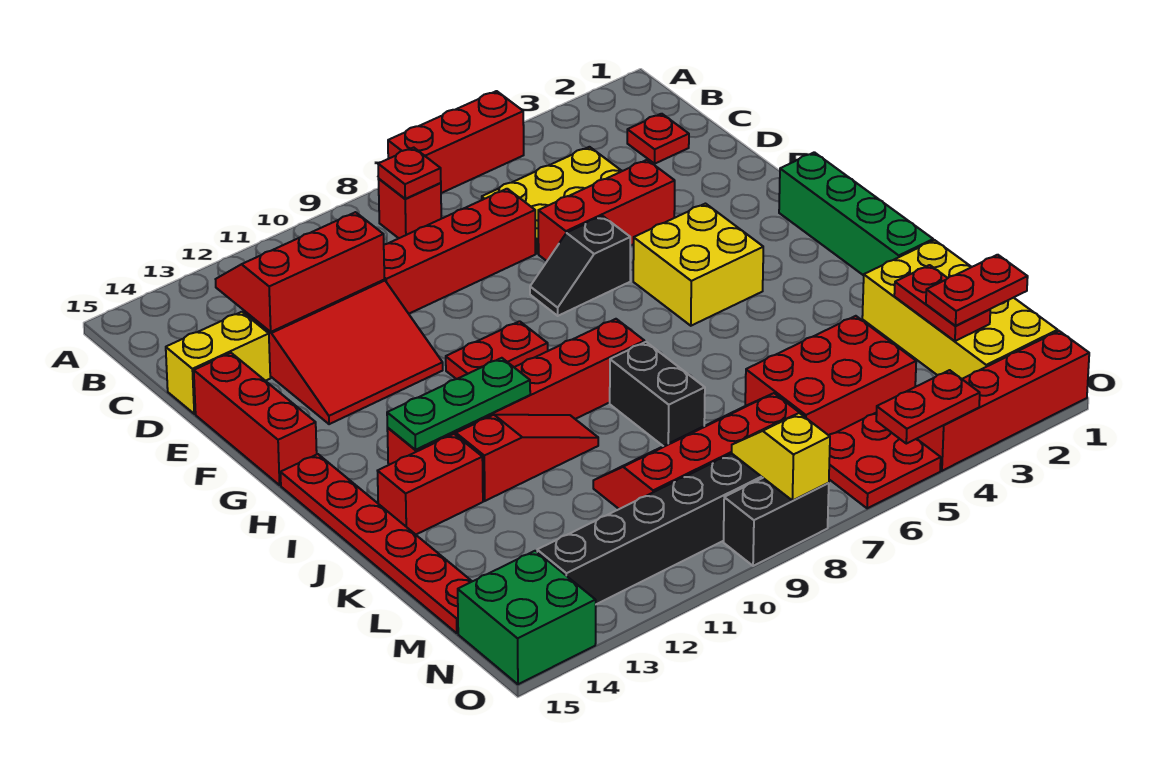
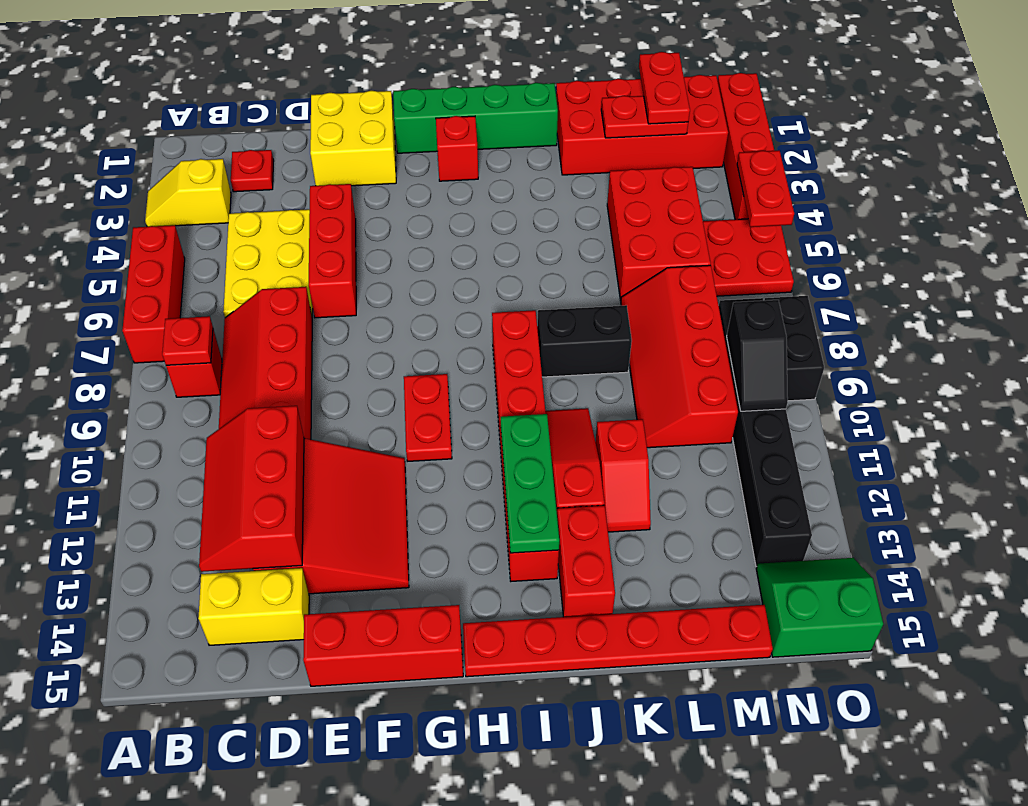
yellow brick D14:D15 level 1 -> yellow brick C14:D14 level 1
black slope F6:F7 level 1 top 6 -> black slope N9:N10 level 2 top 9
yellow brick G4:H5 level 1 -> yellow brick E1:F2 level 1
none -> red brick H2 level 1
yellow brick K1:N2 level 1 -> red brick K1:N2 level 1
none -> red slope K11:K12 level 1 top 11
yellow slope N8:O8 level 2 top O -> yellow slope A3:B3 level 1 top B
green brick N14:O15 level 1 -> green slope N14:O15 level 1 top 15

